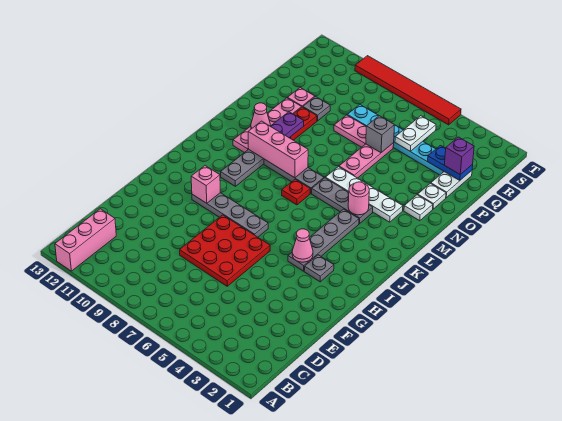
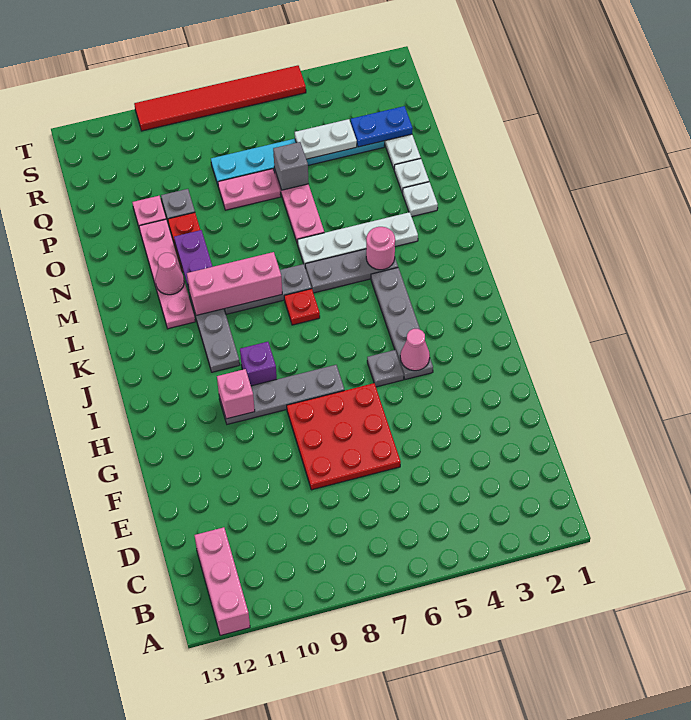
grey plate H3 level 1 -> grey plate H5 level 1
purple brick Q2 level 3 -> purple brick I9 level 1
white plate Q5:R5 level 2 -> white plate Q4:Q5 level 2

